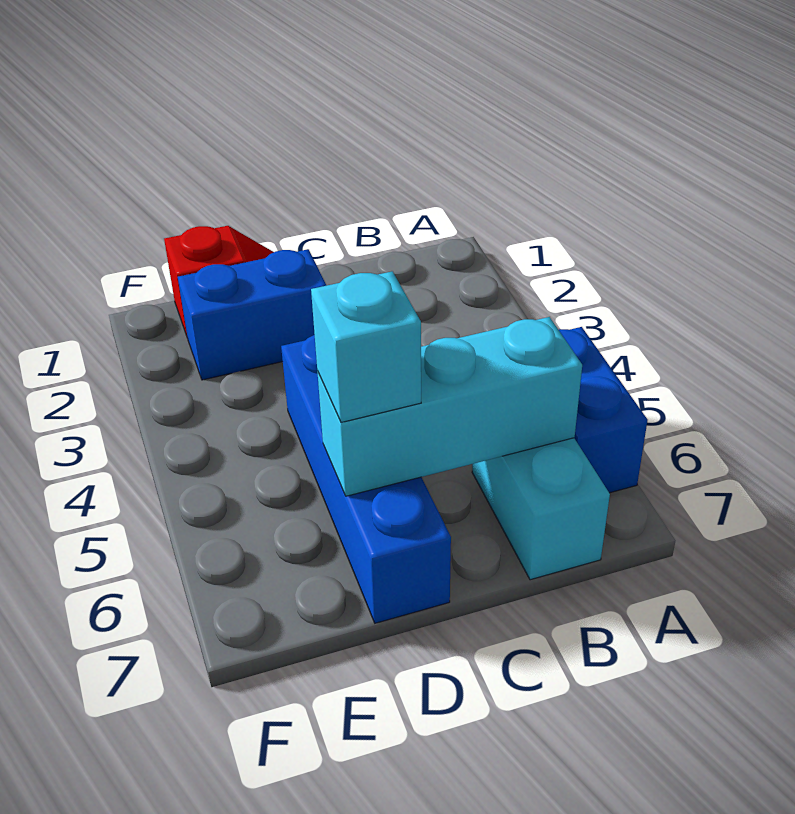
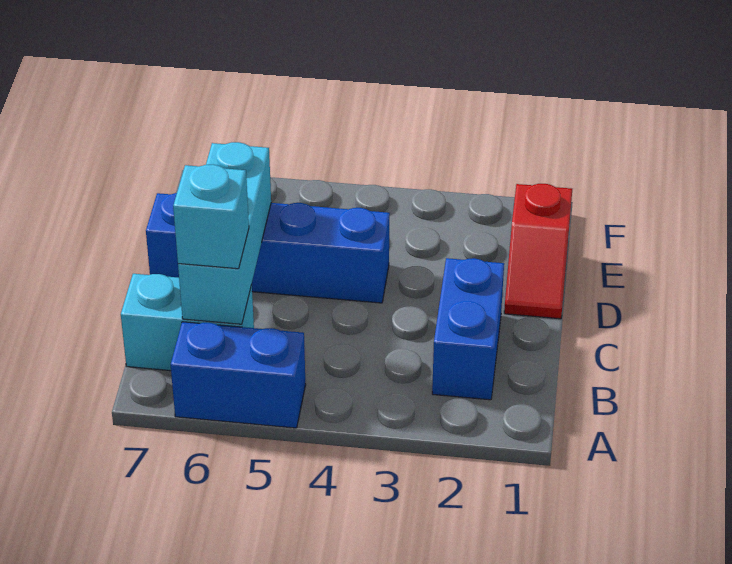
blue brick D2:E2 level 1 -> blue brick B2:C2 level 1
cyan brick D6 level 3 -> cyan brick B6 level 3

